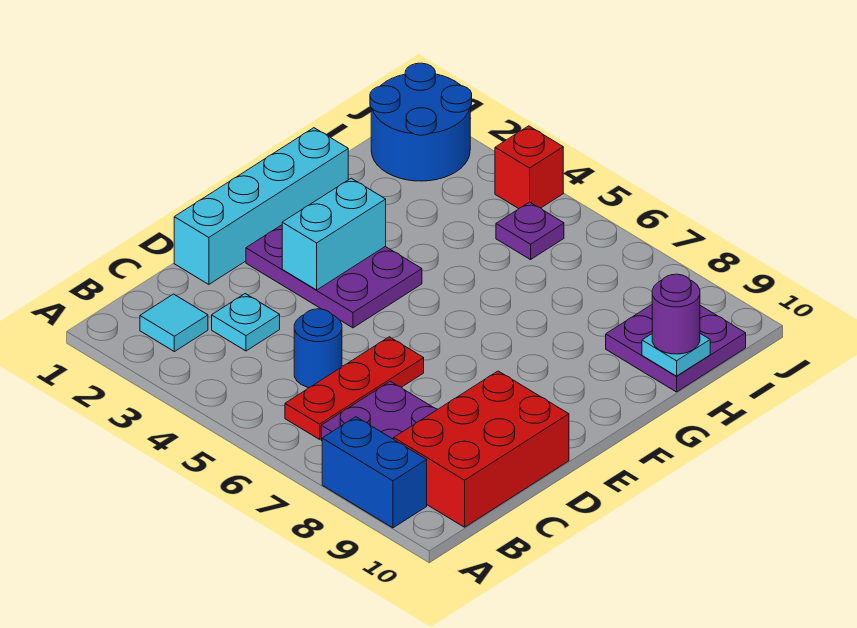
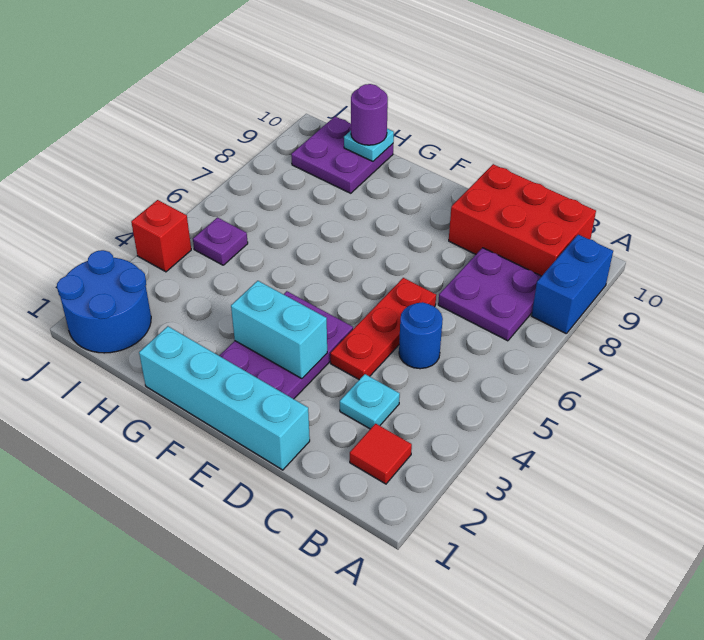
cyan tile B2 level 1 -> red tile B2 level 1
red plate B6:D6 level 1 -> red plate D4:D6 level 1

